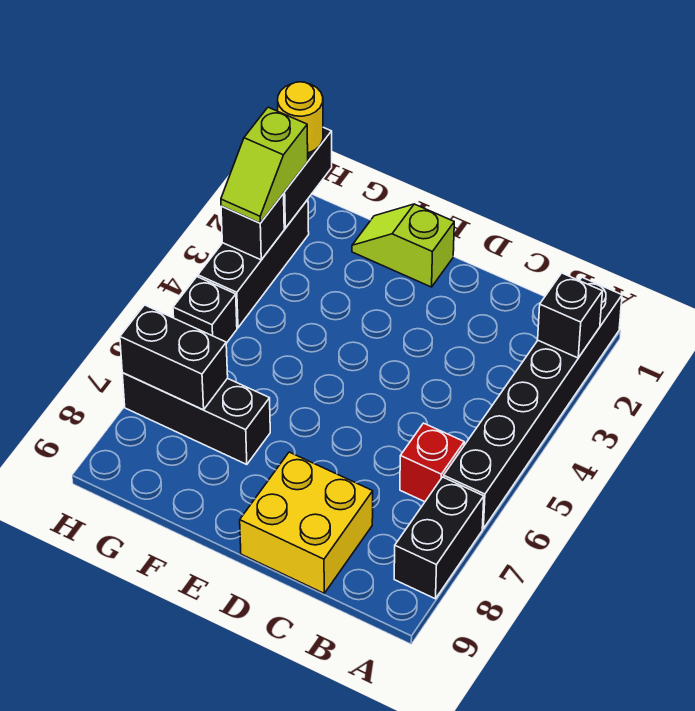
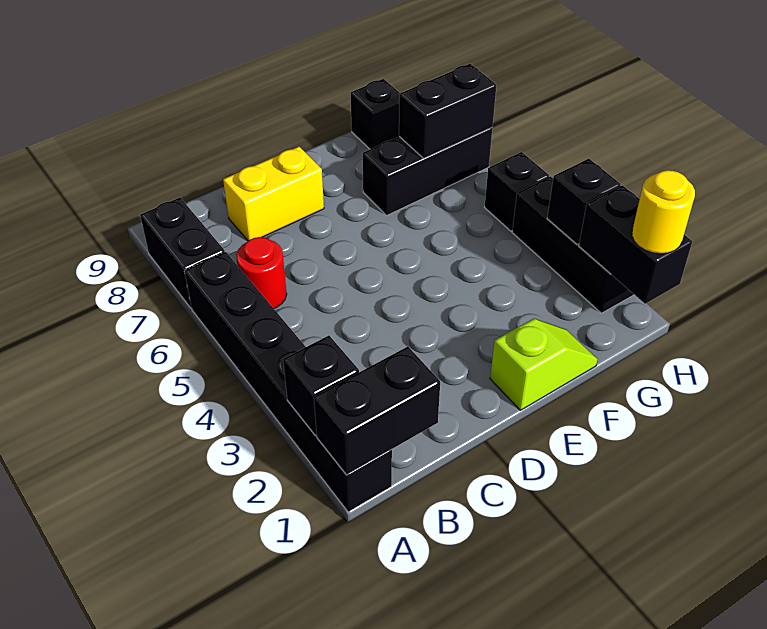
none -> black brick A1:B1 level 2
red brick B6 level 1 -> red round brick B6 level 1
yellow brick C8:D9 level 1 -> yellow brick C8:D8 level 1
none -> black brick G9 level 1
lime slope H2:H3 level 3 top 2 -> none

